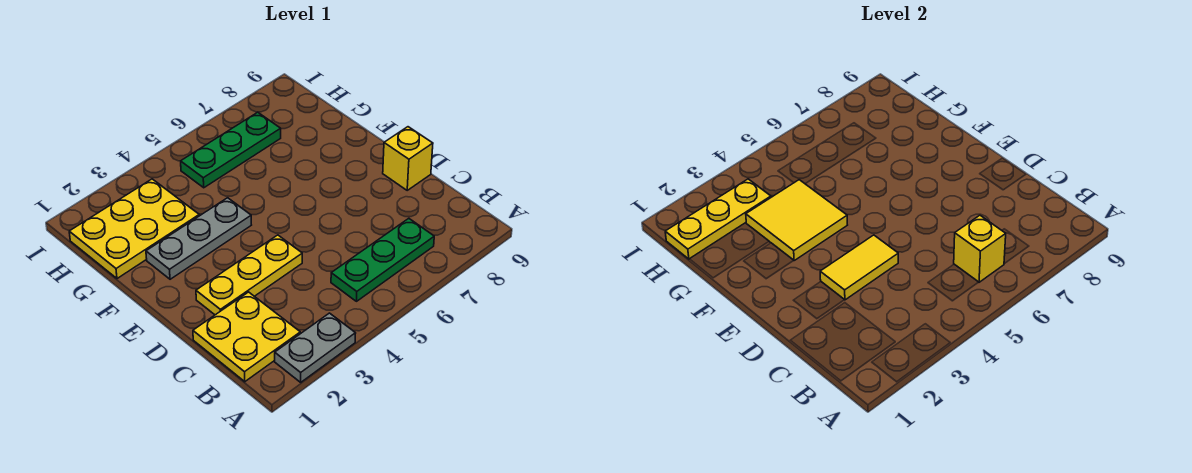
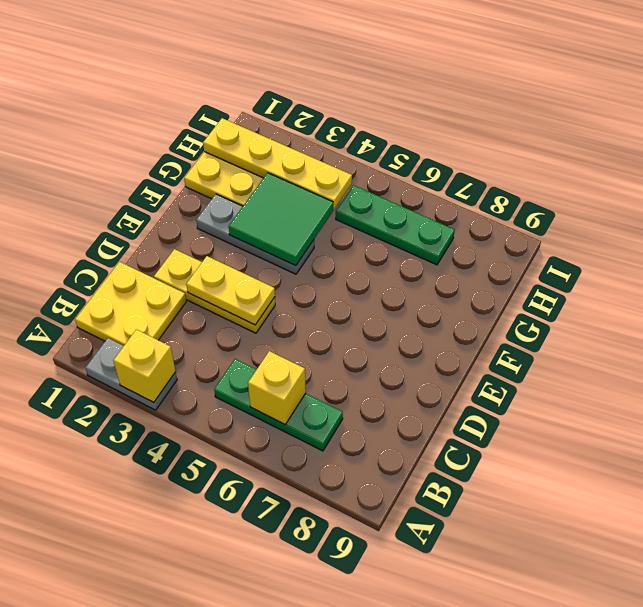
yellow tile D3:D4 level 2 -> yellow plate D3:D4 level 2
yellow brick D9 level 1 -> yellow brick A3 level 2
yellow tile F3:G4 level 2 -> green tile F3:G4 level 2
yellow plate H1:H3 level 2 -> yellow plate H1:H4 level 2

